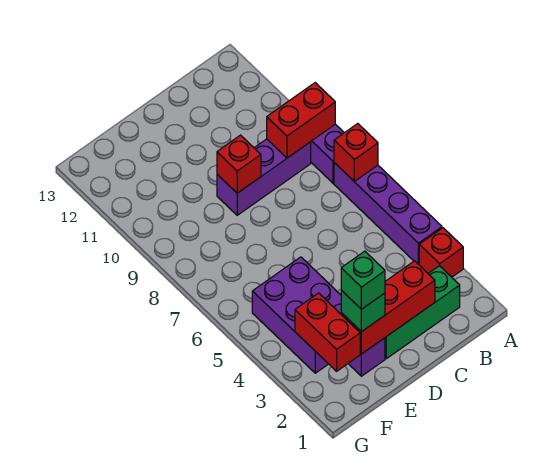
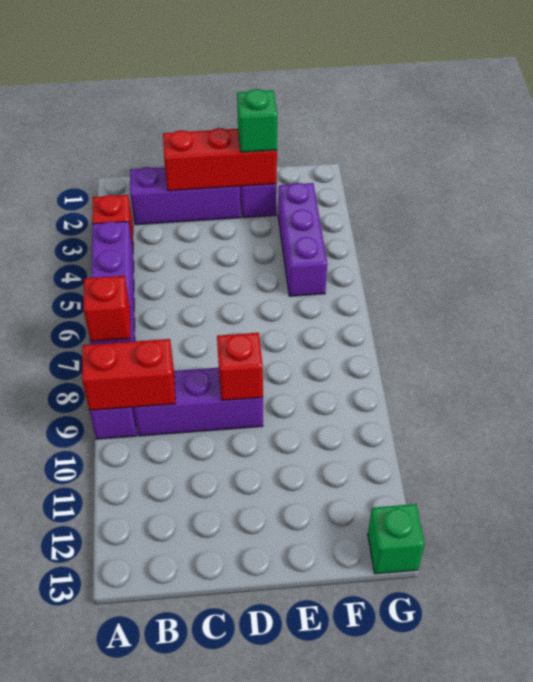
green brick B2:D2 level 1 -> purple brick B2:D2 level 1
green brick E2 level 4 -> green brick G13 level 1
purple brick E3:F5 level 1 -> purple brick F3:F5 level 1
red brick F2:F3 level 2 -> none

